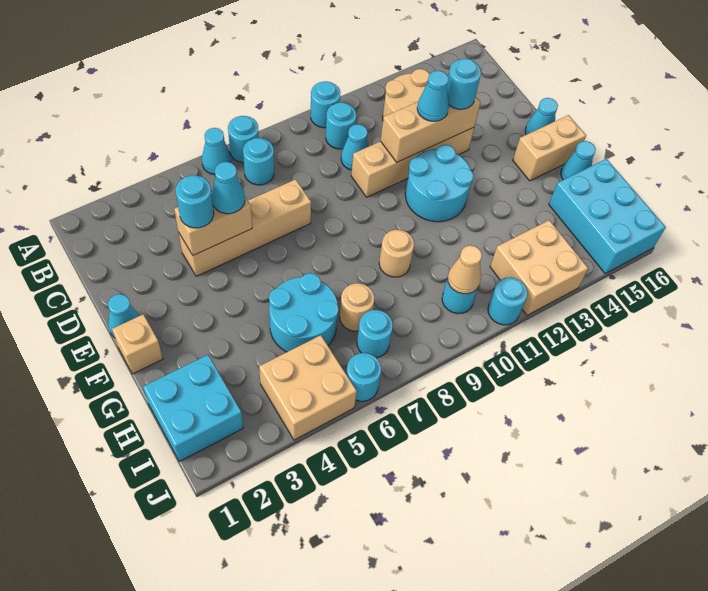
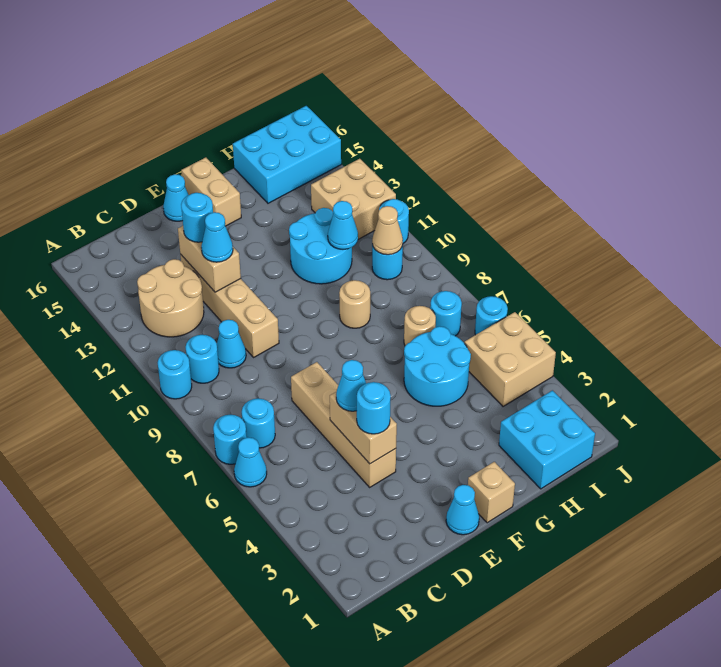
tan brick D11:D13 level 2 -> tan brick D12:D13 level 2
cyan round brick E11:F12 level 1 -> cyan round brick G11:H12 level 1
cyan cone G16 level 1 -> cyan cone H11 level 2

